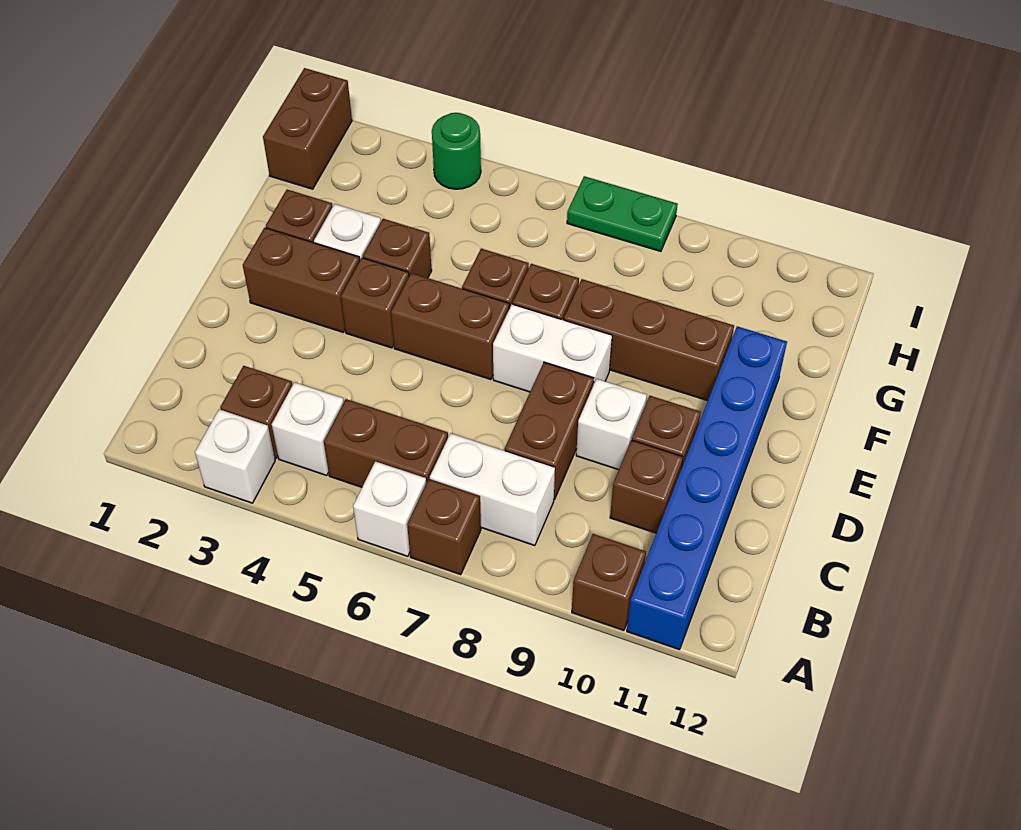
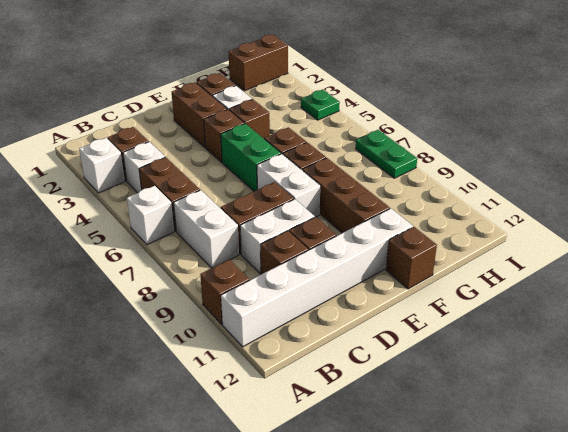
brown brick A7 level 1 -> brown brick F12 level 1
blue brick A11:F11 level 1 -> white brick A11:F11 level 1
white brick D9 level 1 -> white brick C9:D9 level 1
brown brick E5:E6 level 1 -> green brick E5:E6 level 1
green round brick I4 level 1 -> green plate I4 level 1

